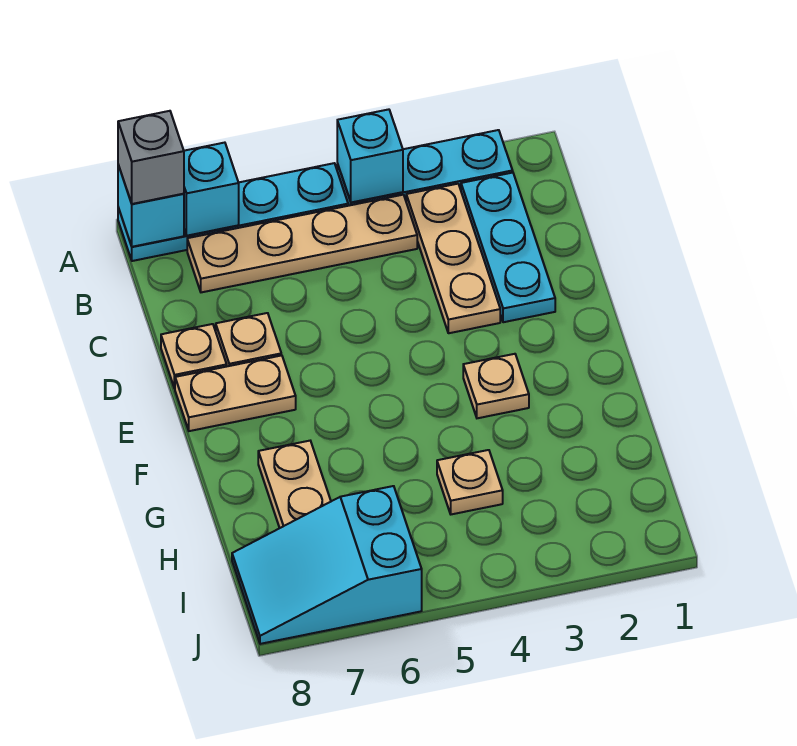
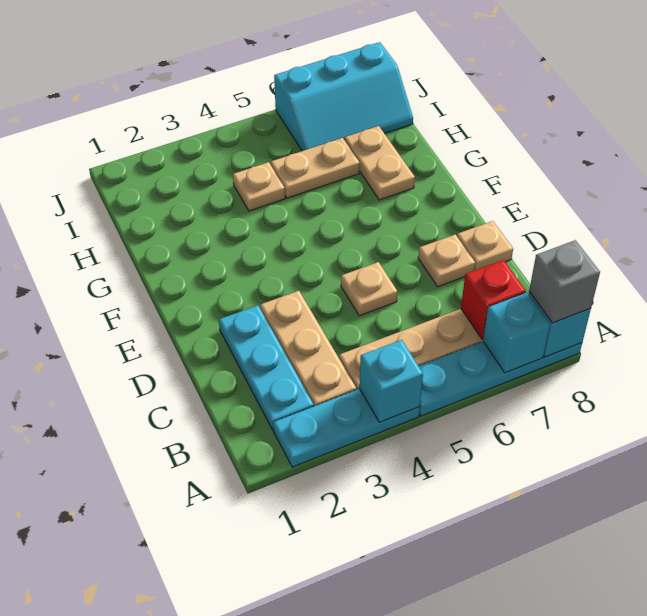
none -> red brick B7 level 2
tan plate E7:E8 level 1 -> tan plate H5:H6 level 1
tan plate F3 level 1 -> tan plate D5 level 1
cyan slope I6:J8 level 1 top 6 -> cyan slope I6:J8 level 1 top J

